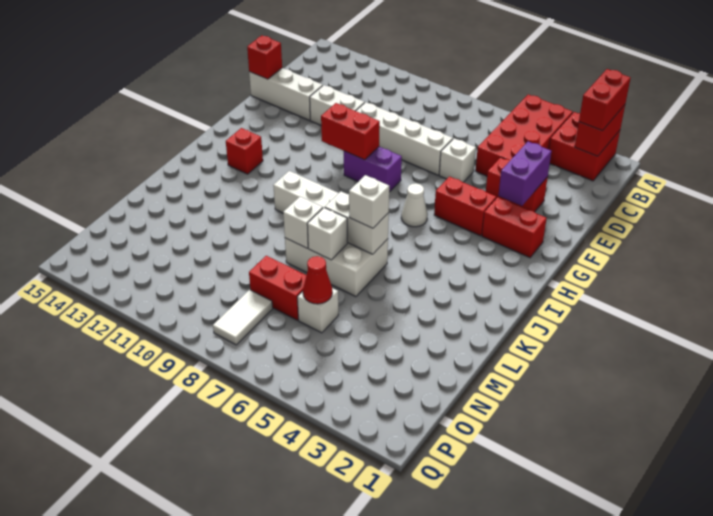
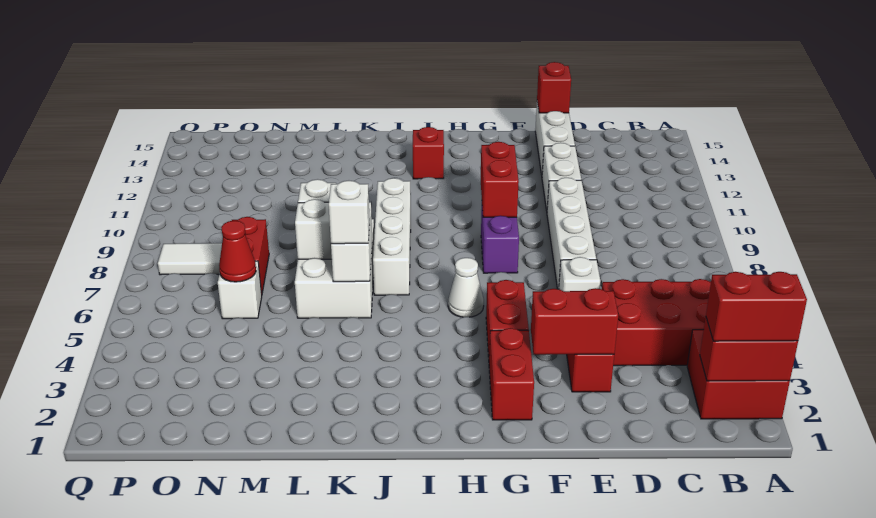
purple brick E3:F3 level 2 -> red brick E3:F3 level 2

